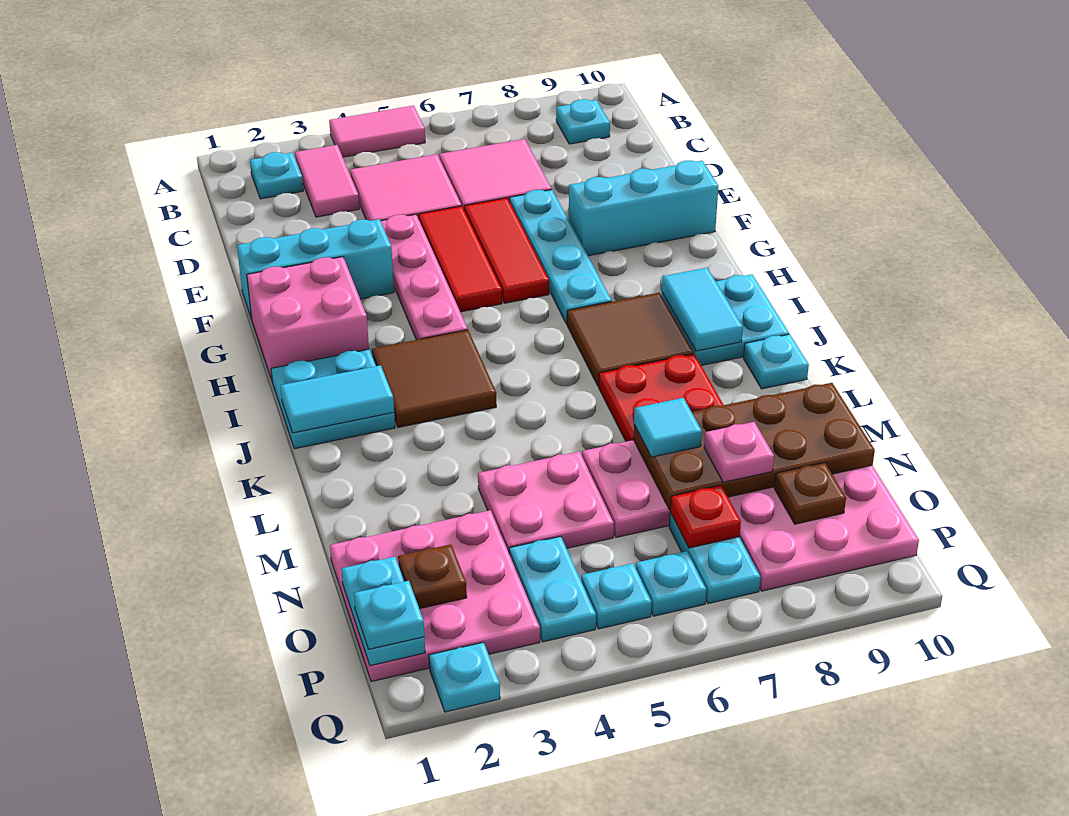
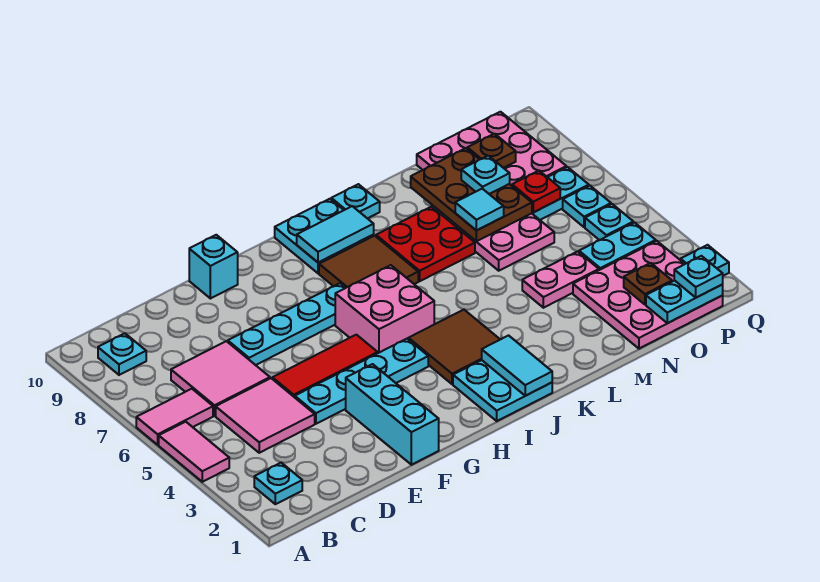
pink tile B3:C3 level 1 -> pink tile A6:B6 level 1
pink plate E4:H4 level 1 -> cyan plate E4:H4 level 1
red tile E6:G6 level 1 -> none
cyan brick F8:F10 level 1 -> cyan brick F10 level 1
pink brick G1:H2 level 1 -> pink brick H5:I6 level 1
pink plate M4:N5 level 1 -> pink plate M4:N4 level 1
brown plate M7:N10 level 2 -> brown plate M7:N9 level 2
pink plate N8 level 3 -> cyan plate N8 level 3

